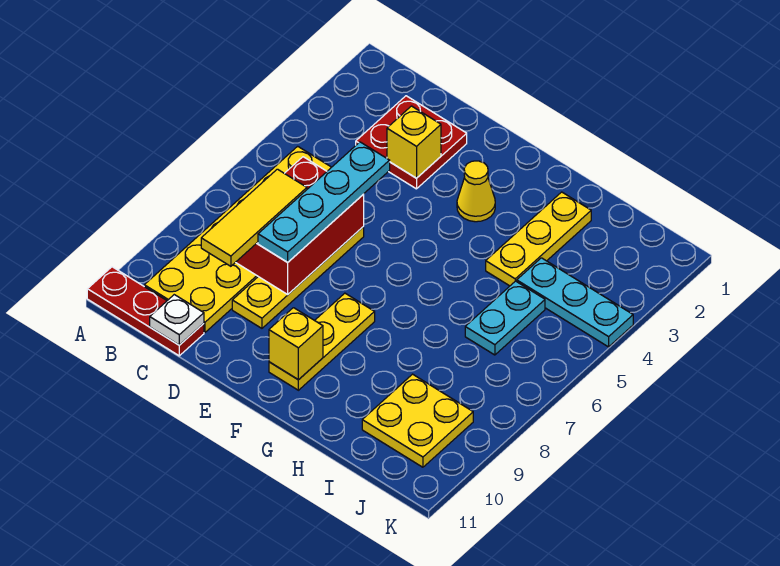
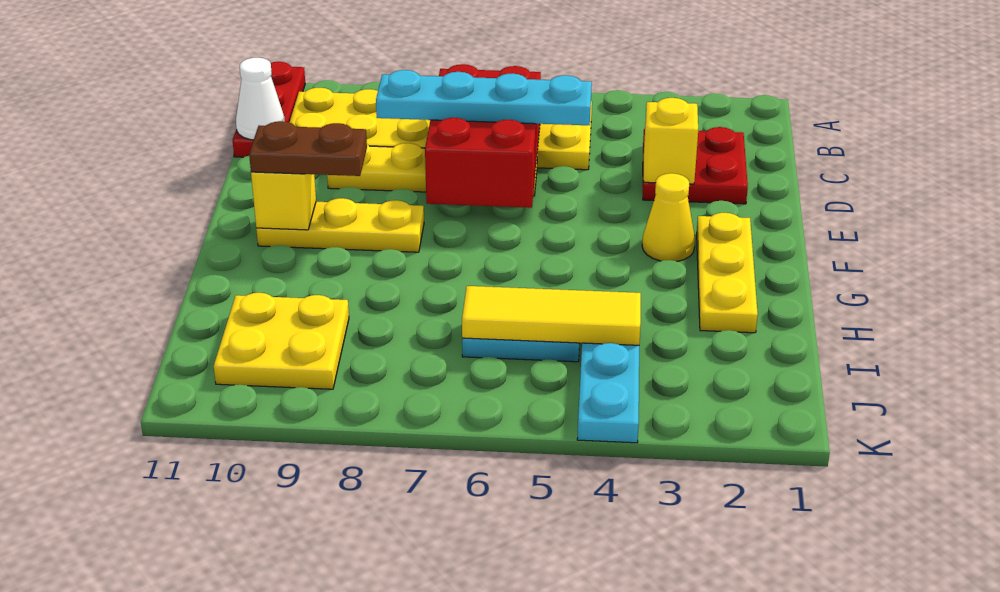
red brick C6:D8 level 2 -> red brick C6:E7 level 2
yellow tile C7:C9 level 3 -> yellow tile I4:I6 level 2
white plate C11 level 2 -> white cone C11 level 2
none -> brown plate F9:F10 level 3
yellow plate H2:H4 level 1 -> yellow plate F2:H2 level 1

